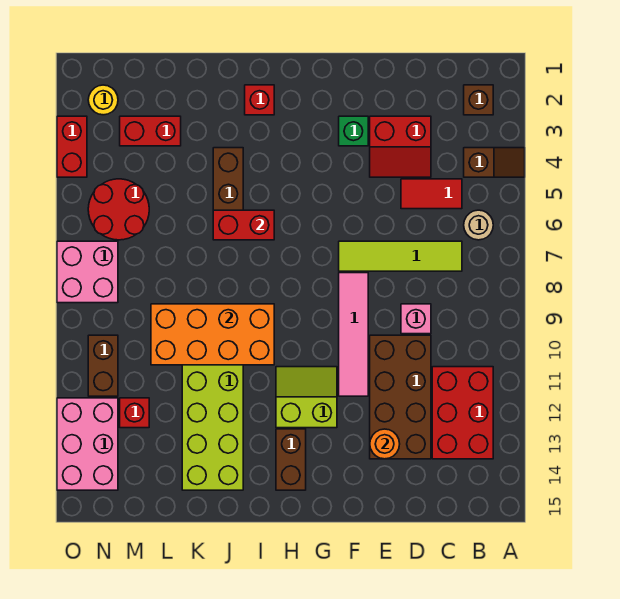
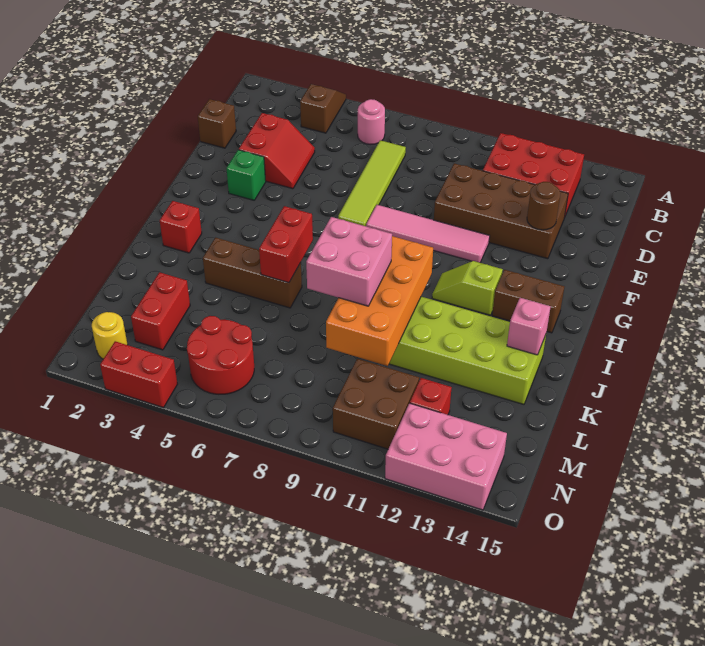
brown brick B2 level 1 -> brown brick D1 level 1
tan round brick B6 level 1 -> pink round brick B6 level 1
red tile C5:D5 level 1 -> none
pink brick D9 level 1 -> pink brick J14 level 2
orange round brick E13 level 2 -> brown round brick E13 level 2
lime slope G11:H12 level 1 top 12 -> lime slope H11:H12 level 1 top 12
pink brick N7:O8 level 1 -> pink brick J8:K9 level 3
brown brick N10:N11 level 1 -> brown brick M10:N11 level 1

